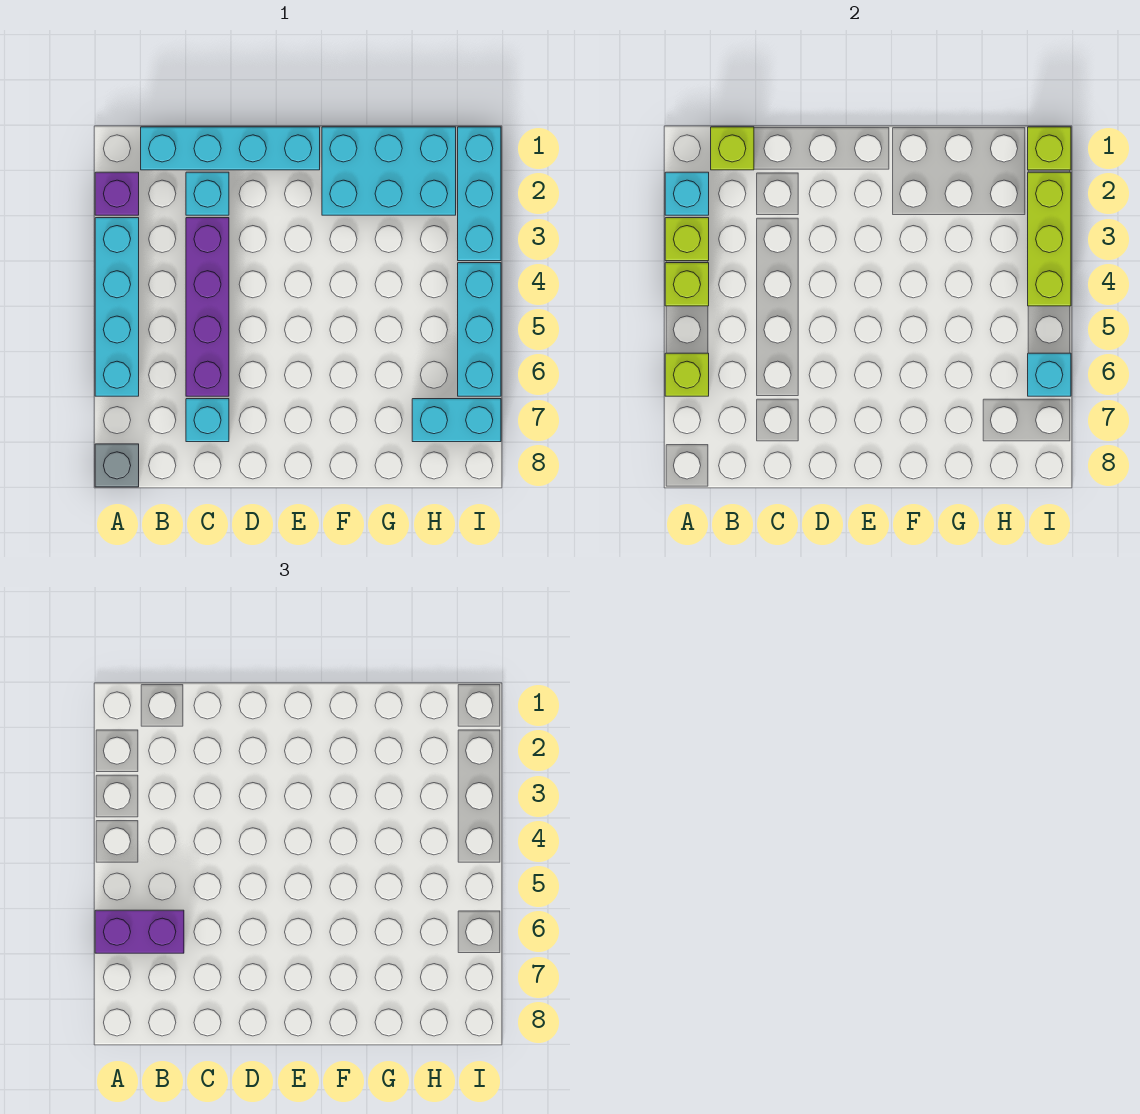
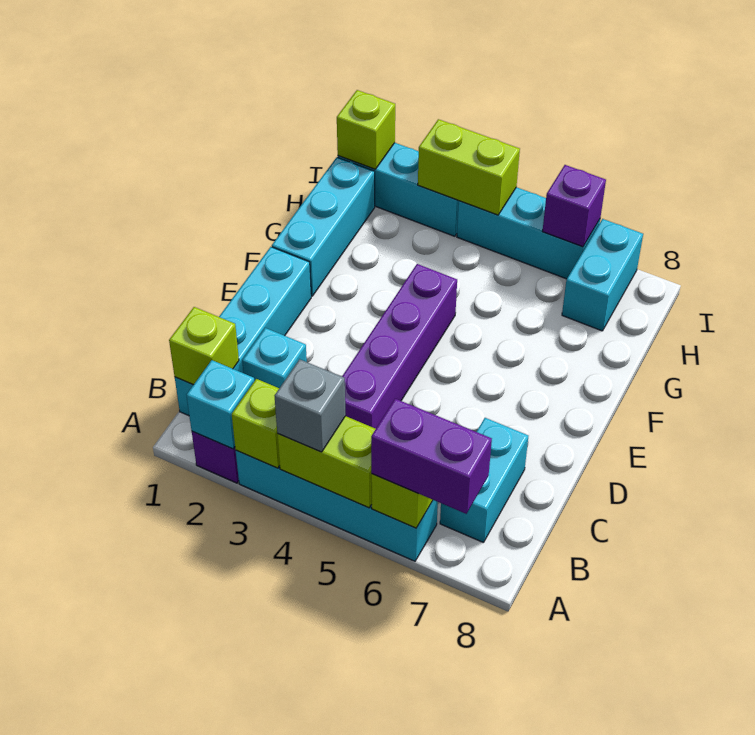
lime brick A4 level 2 -> lime brick A4:A5 level 2
purple brick A6:B6 level 3 -> purple brick A6:A7 level 3
grey brick A8 level 1 -> grey brick A4 level 3
purple brick C3:C6 level 1 -> purple brick C4:F4 level 1
cyan brick C7 level 1 -> cyan brick B7:C7 level 1
cyan brick F1:H2 level 1 -> cyan brick F1:H1 level 1
lime brick I2:I4 level 2 -> lime brick I3:I4 level 2
cyan brick I6 level 2 -> purple brick I6 level 2

